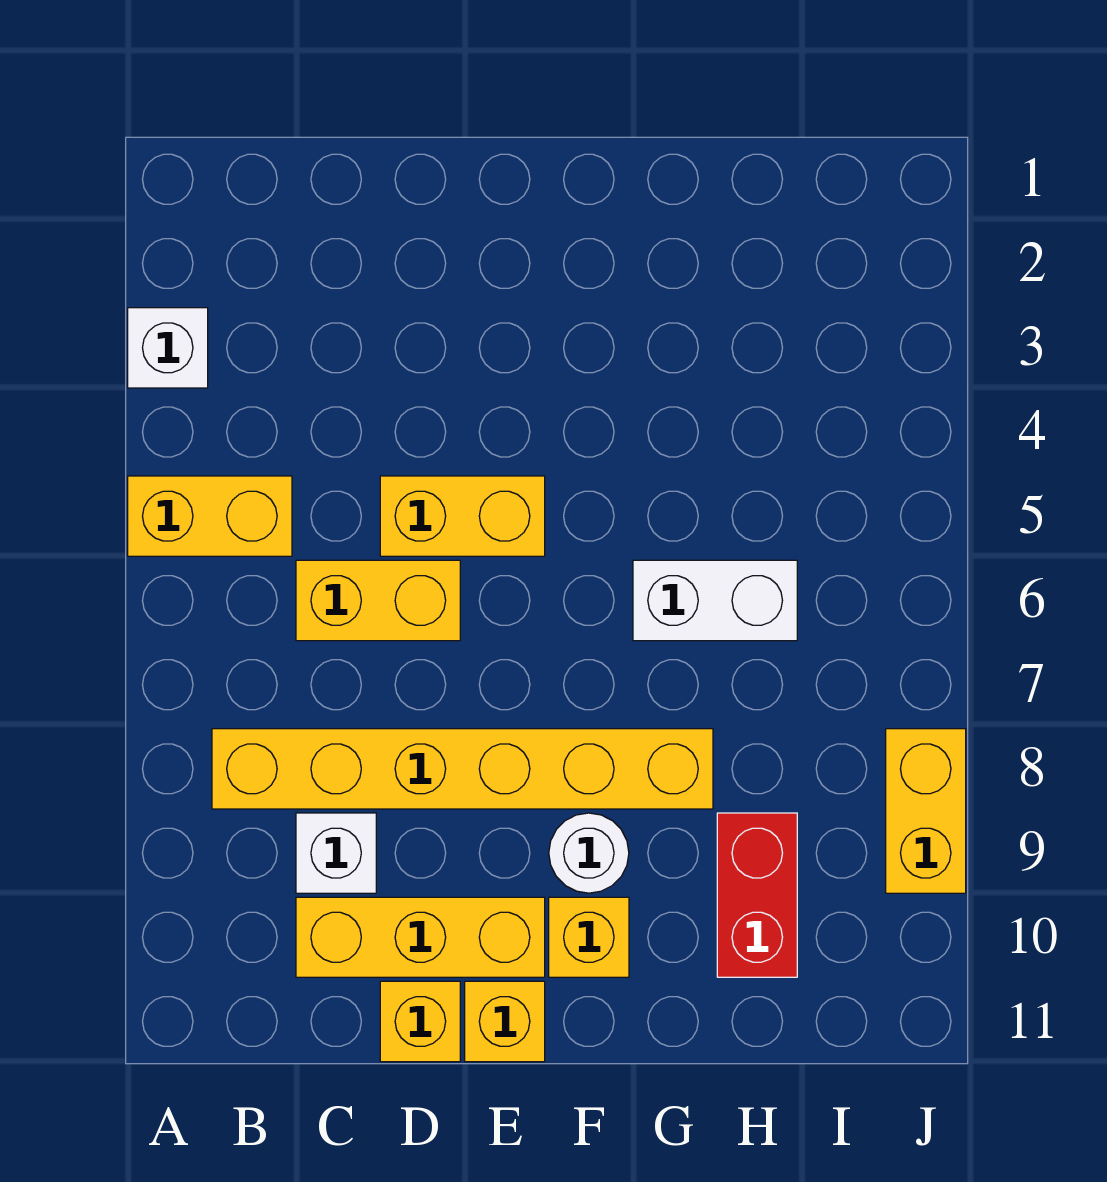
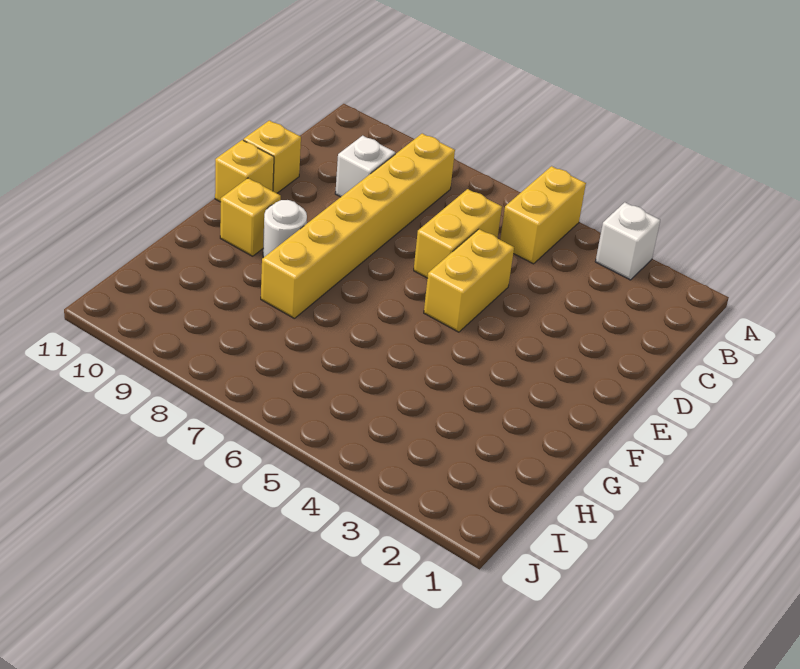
yellow brick C10:E10 level 1 -> none
white brick G6:H6 level 1 -> none
red brick H9:H10 level 1 -> none
yellow brick J8:J9 level 1 -> none

